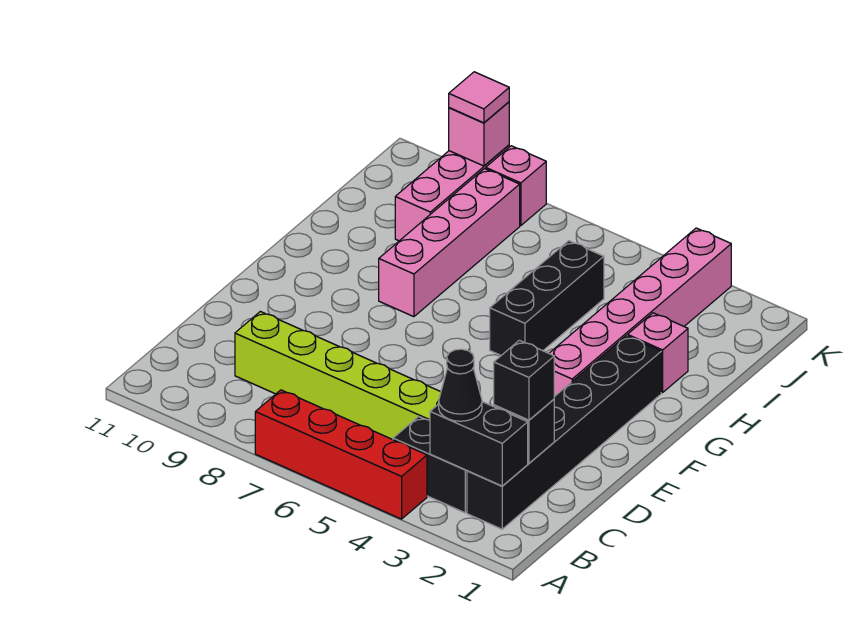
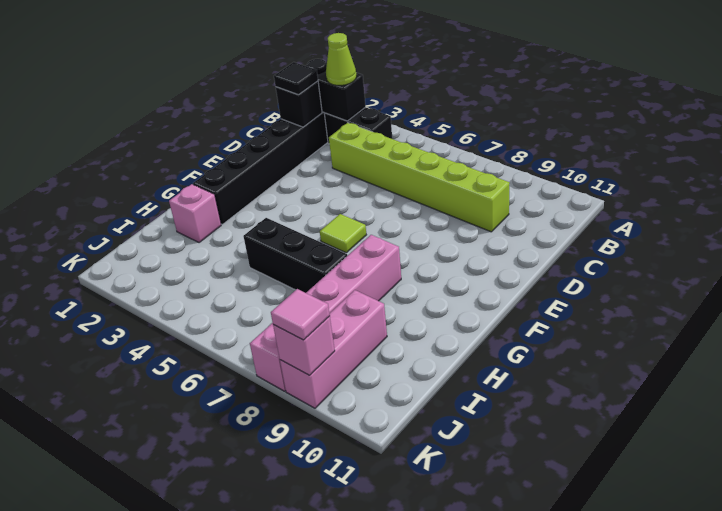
red brick A4:A7 level 1 -> none
black cone B3 level 3 -> lime cone B3 level 3
black brick C2 level 3 -> black tile C2 level 3
pink brick F3:K3 level 1 -> none
none -> lime tile F6 level 1
black brick G5:I5 level 1 -> black brick H5:H7 level 1

